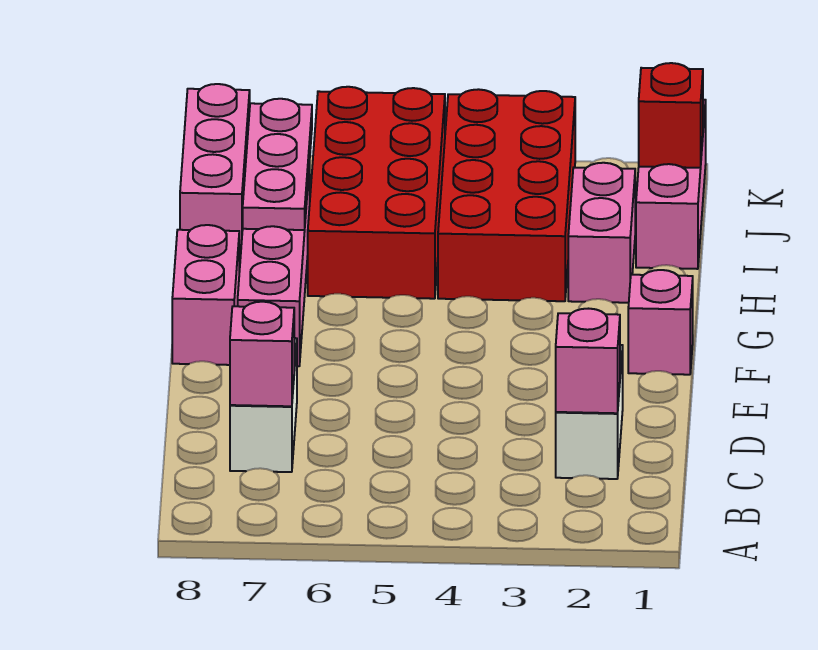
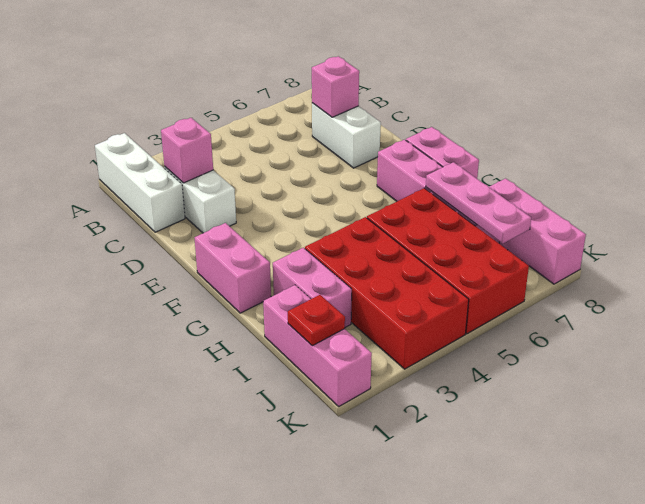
none -> white brick A1:C1 level 1
pink brick F1 level 1 -> pink brick F1:G1 level 1
red brick J1 level 2 -> red plate J1 level 2

